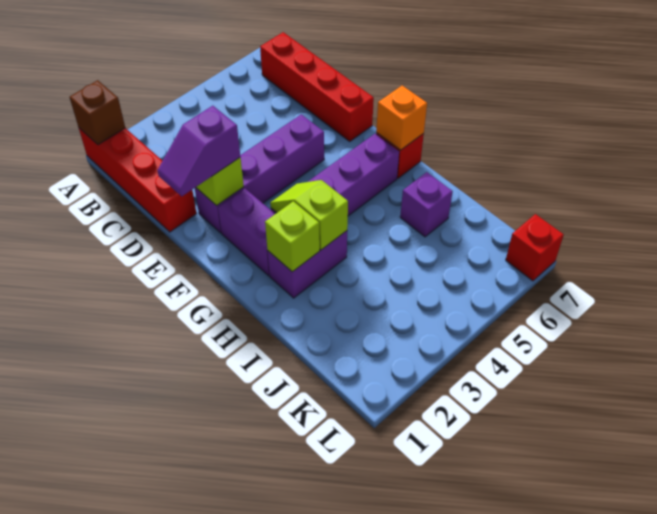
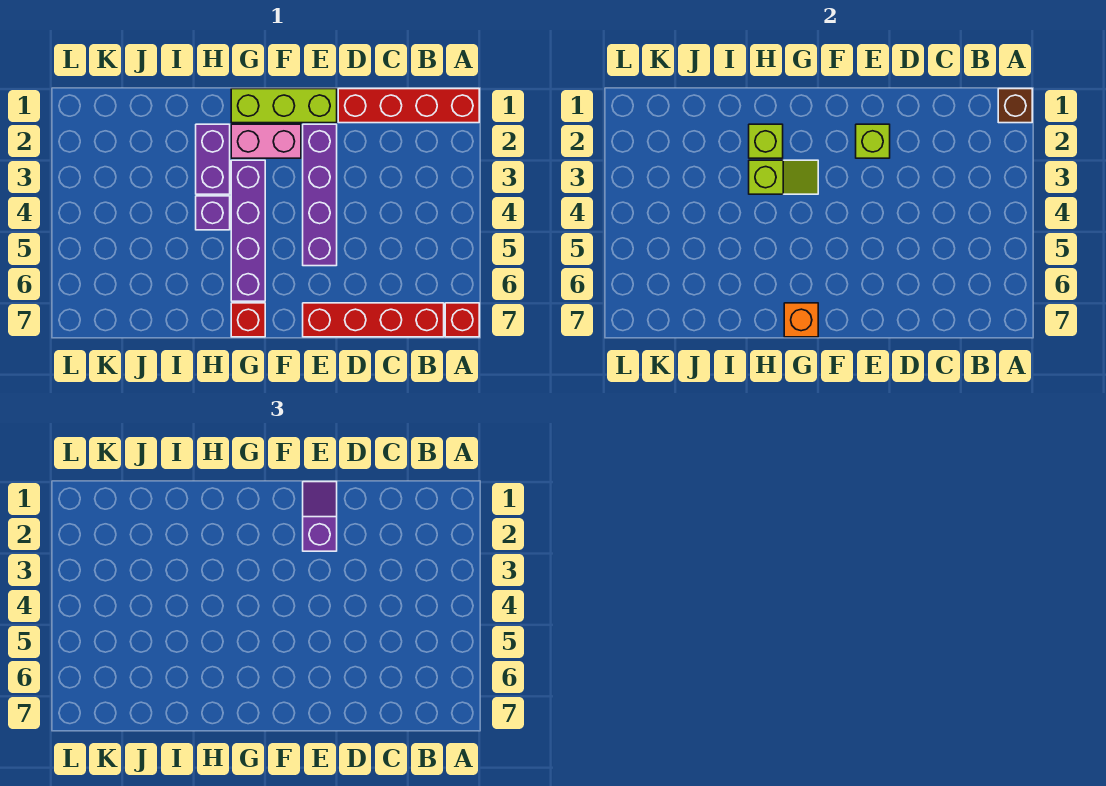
none -> lime brick E1:G1 level 1
purple brick F2:G2 level 1 -> pink brick F2:G2 level 1
purple brick I6 level 1 -> purple brick H4 level 1
red brick L7 level 1 -> red brick A7 level 1

